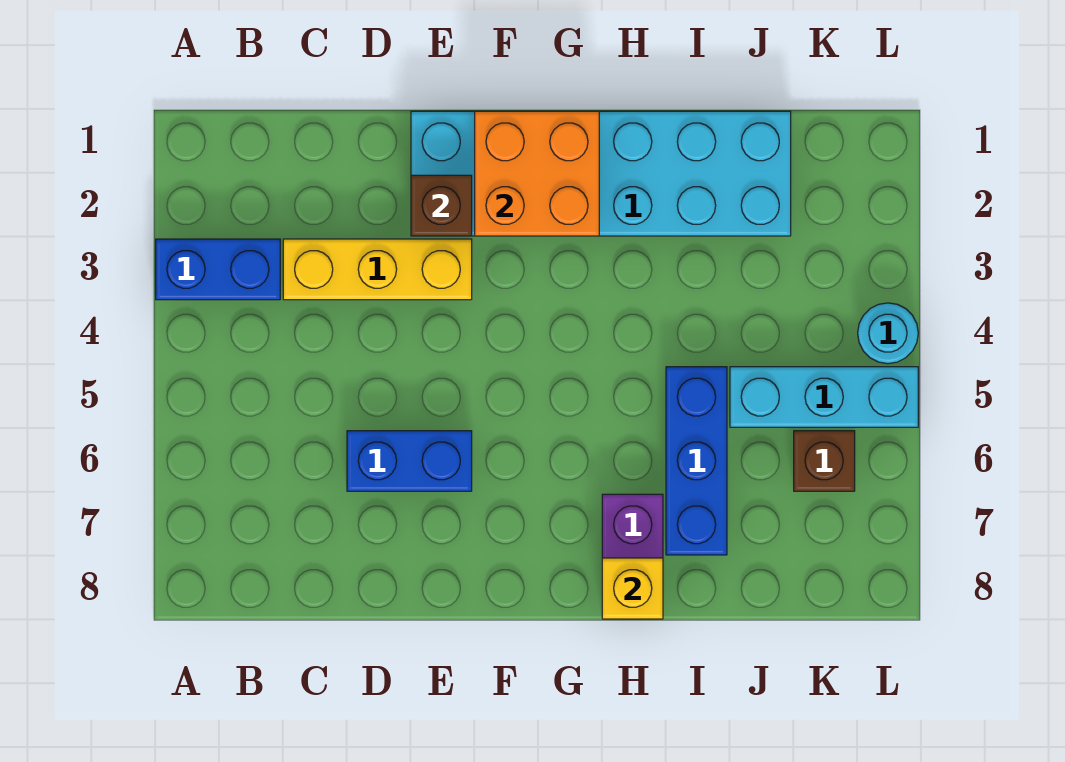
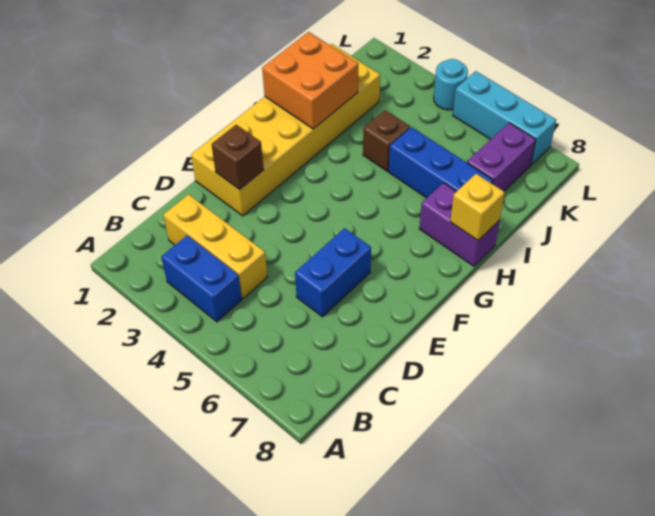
blue brick A3:B3 level 1 -> blue brick B3:B4 level 1
yellow brick C3:E3 level 1 -> yellow brick C2:C4 level 1
cyan brick E1:J2 level 1 -> yellow brick E1:J2 level 1
orange brick F1:G2 level 2 -> orange brick H1:I2 level 2
cyan brick J5:L5 level 1 -> cyan brick L5:L7 level 1
none -> purple brick J7:K7 level 1
brown brick K6 level 1 -> brown brick I4 level 1

